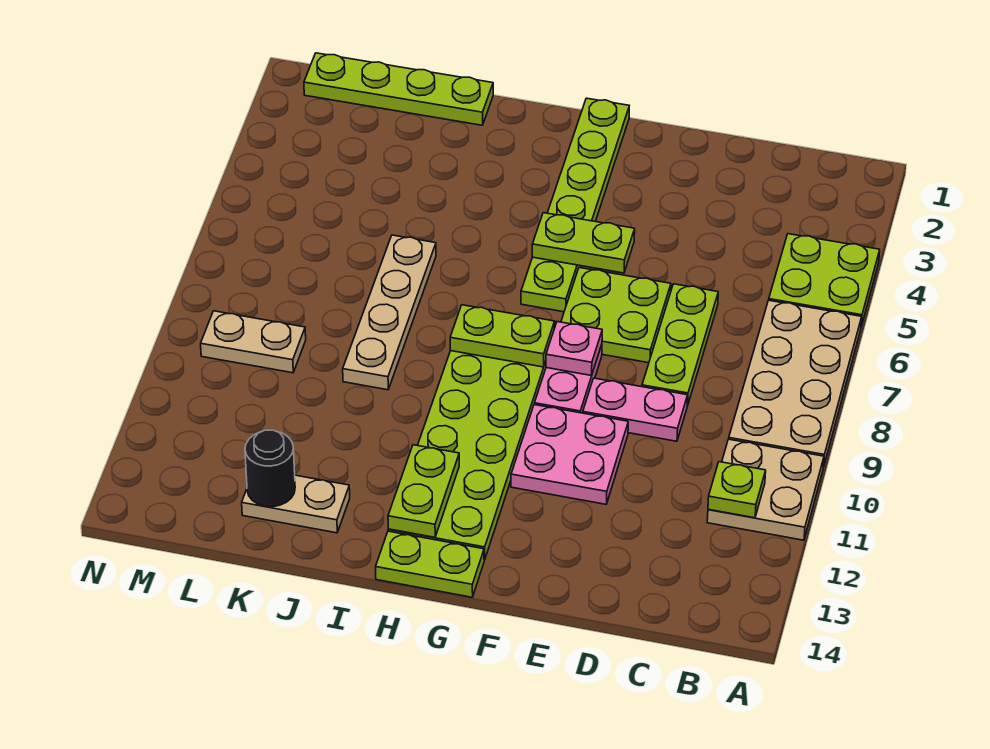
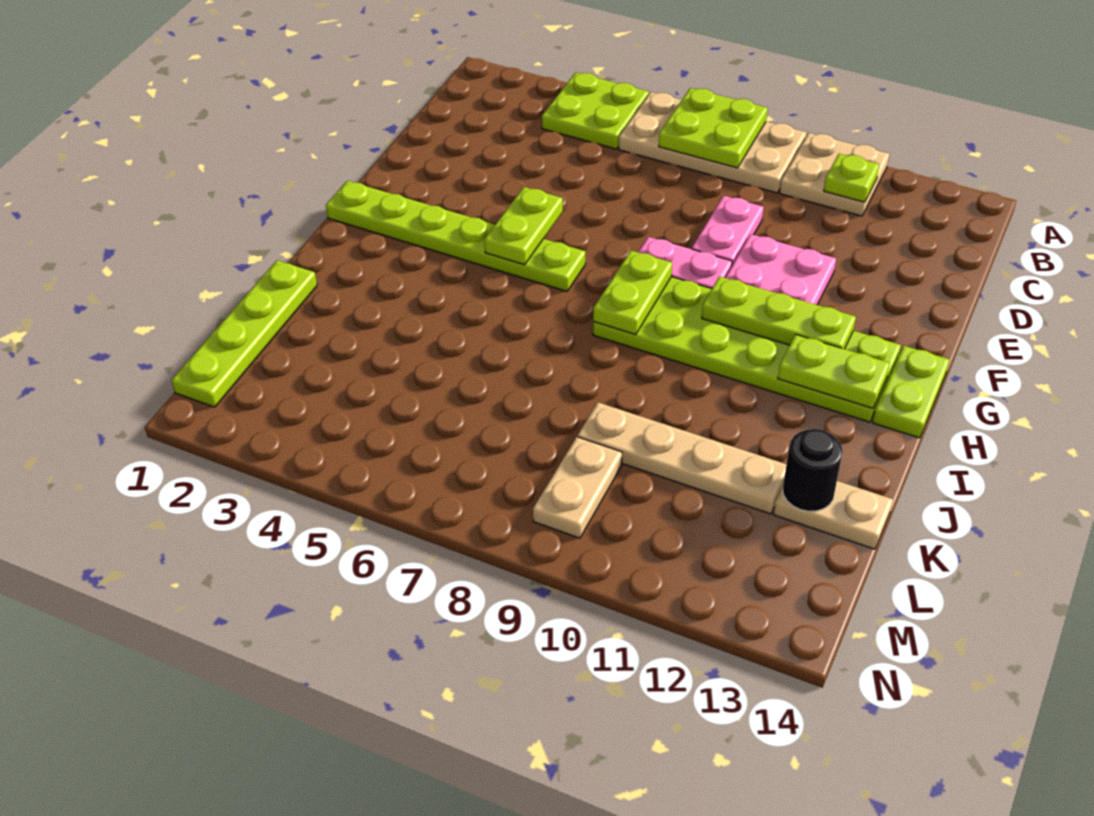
lime plate D6:D8 level 1 -> lime plate G10:G12 level 2
lime plate E6:F7 level 1 -> lime plate A7:B8 level 2
pink plate F8 level 2 -> none
tan plate J6:J9 level 1 -> tan plate K9:K12 level 1
tan plate J13:K13 level 1 -> tan plate K13:K14 level 1

